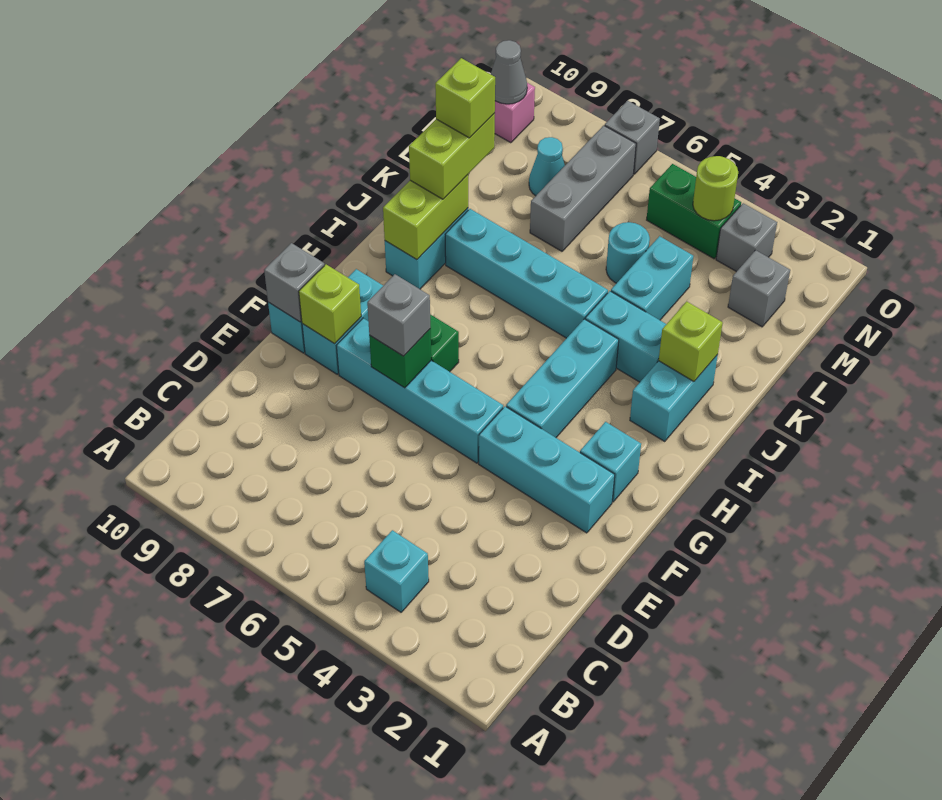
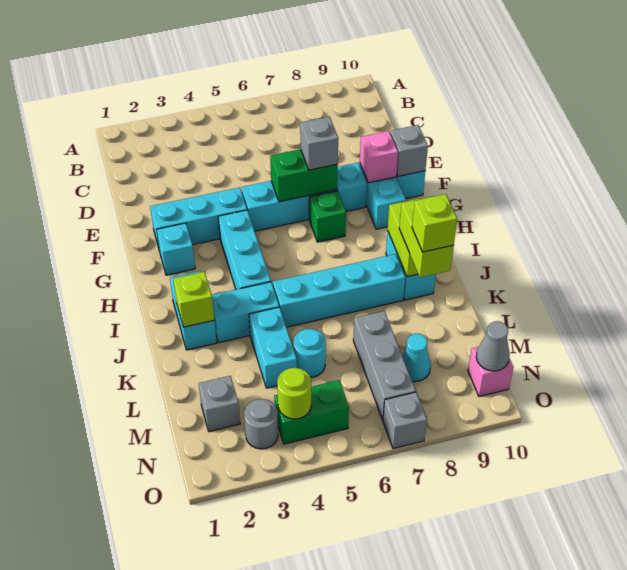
cyan brick B4 level 1 -> none
green brick F7 level 2 -> green brick F6:F7 level 2
lime brick F9 level 2 -> pink brick F9 level 2
grey brick N3 level 1 -> grey round brick N3 level 1

